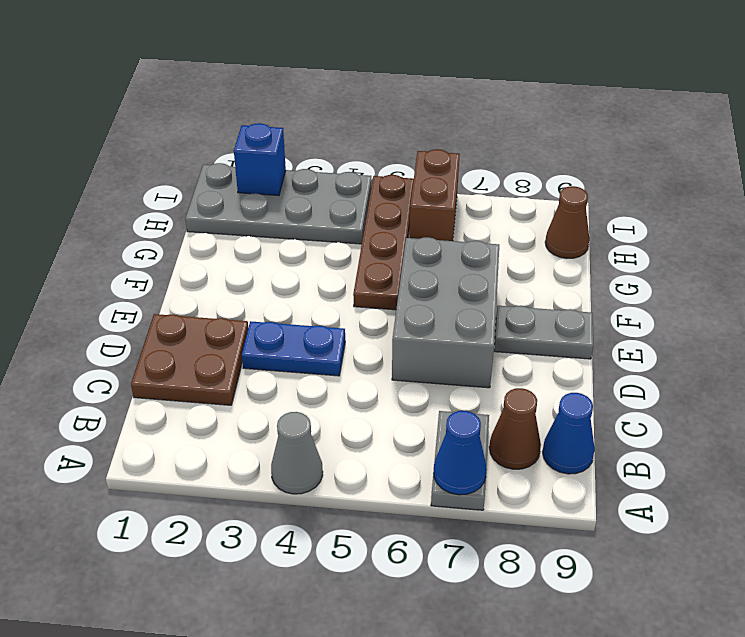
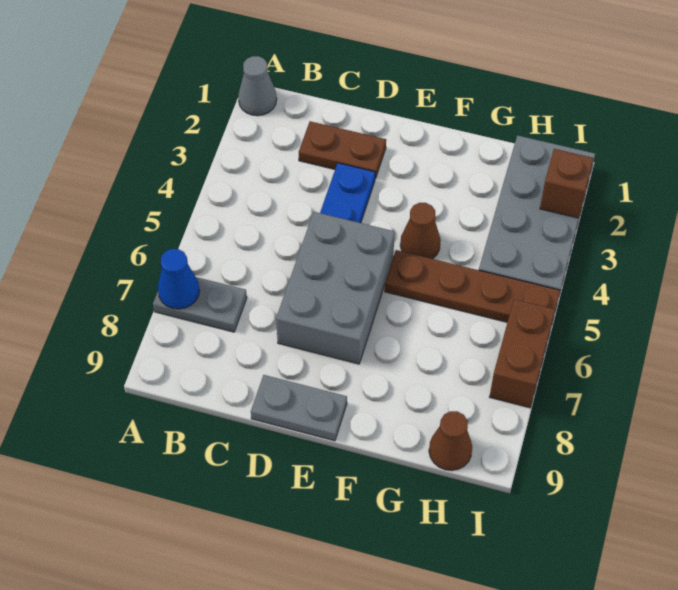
grey cone A4 level 1 -> grey cone A1 level 1
brown cone B8 level 1 -> brown cone F4 level 1
blue cone B9 level 1 -> none
brown plate C1:D2 level 1 -> brown plate C2:D2 level 1
grey brick D6:F7 level 1 -> grey brick D5:E7 level 1
grey plate E8:E9 level 1 -> grey plate D9:E9 level 1
brown brick H6:I6 level 1 -> brown brick I6:I7 level 1
blue brick I2 level 2 -> brown brick I2 level 2

